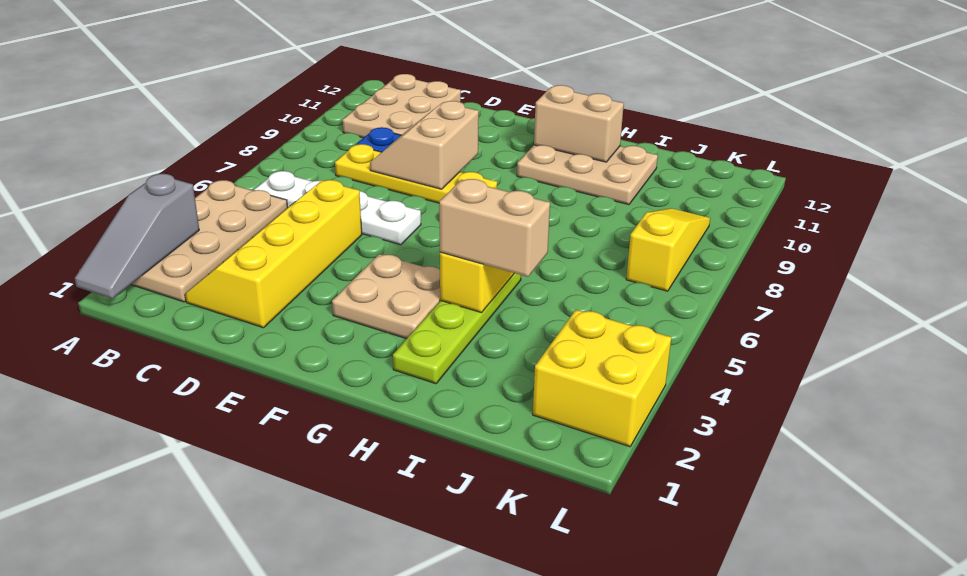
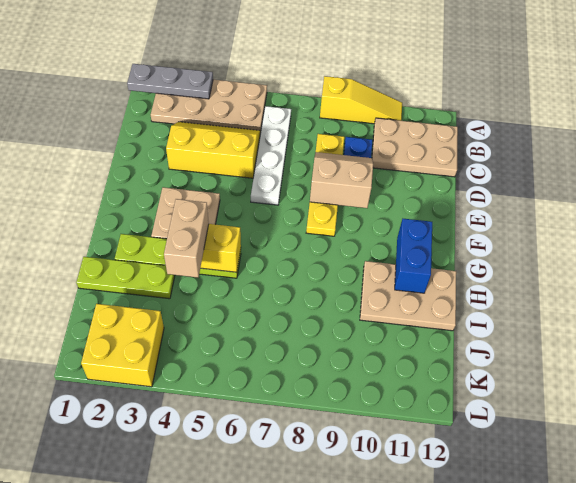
grey slope A1:A3 level 2 top 3 -> grey plate A1:A3 level 2
yellow slope C2:D5 level 1 top D -> yellow slope C3:D5 level 1 top D
tan plate G10:I11 level 1 -> tan plate H10:I12 level 1
tan brick G11:H11 level 2 -> blue brick G11:H11 level 2
none -> lime plate I1:I3 level 1
yellow slope K7:K9 level 1 top 7 -> yellow slope A8:A10 level 1 top 8

